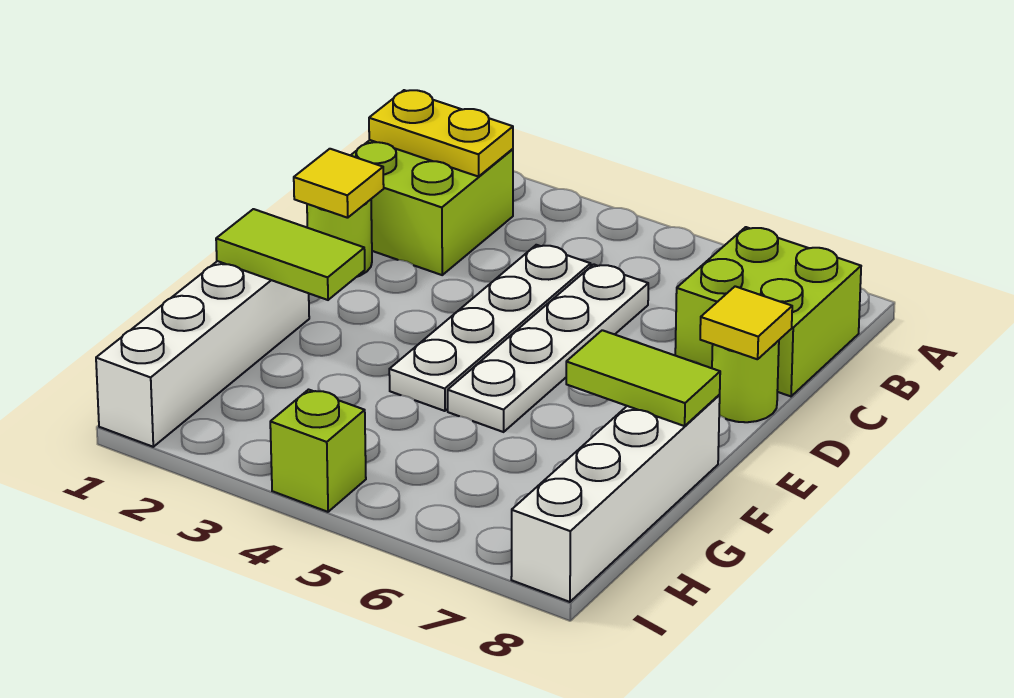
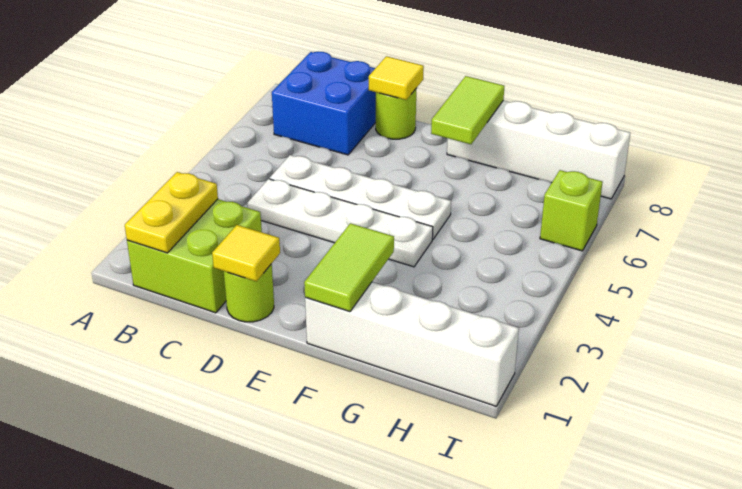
lime brick B7:C8 level 1 -> blue brick B7:C8 level 1
lime brick I4 level 1 -> lime brick I6 level 1

